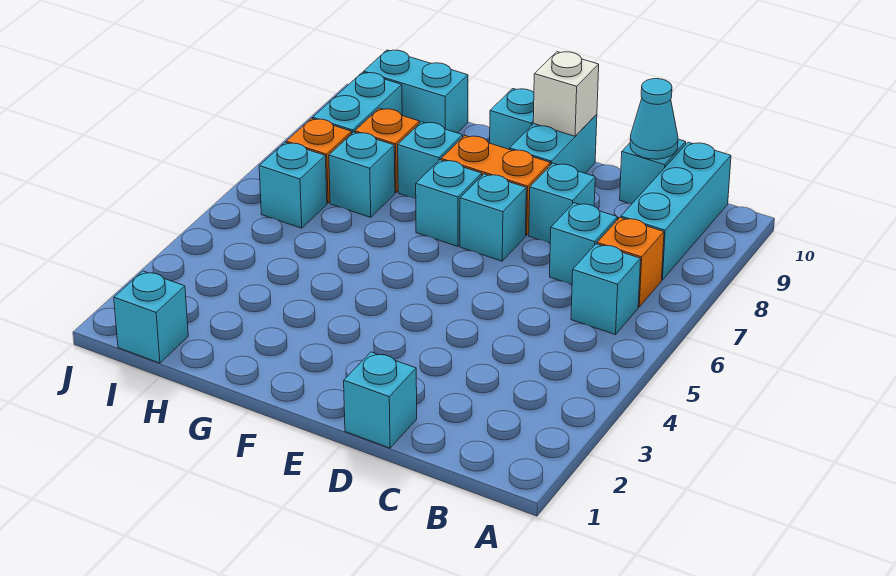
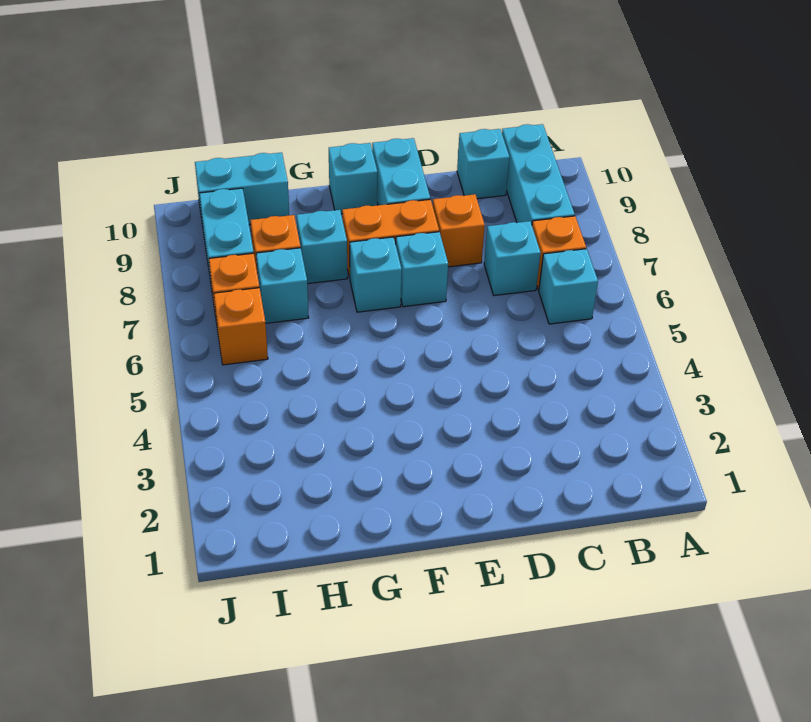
cyan cone C10 level 2 -> none
cyan brick D1 level 1 -> none
cyan brick D8 level 1 -> orange brick D8 level 1
white brick E10 level 2 -> none
cyan brick I1 level 1 -> none
cyan brick I6 level 1 -> orange brick I6 level 1

